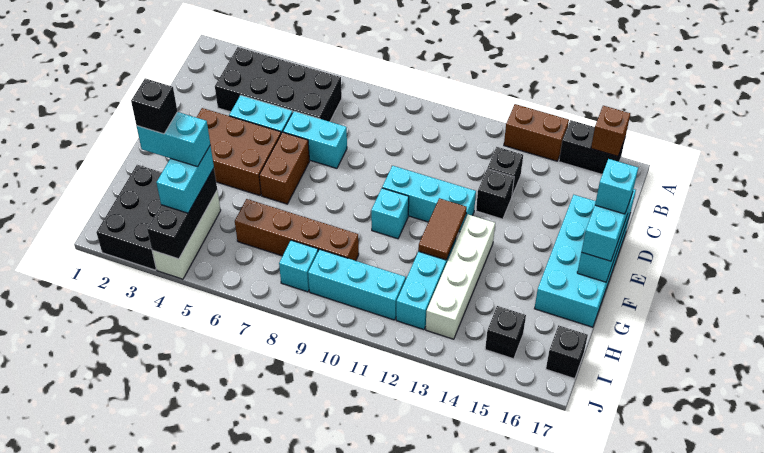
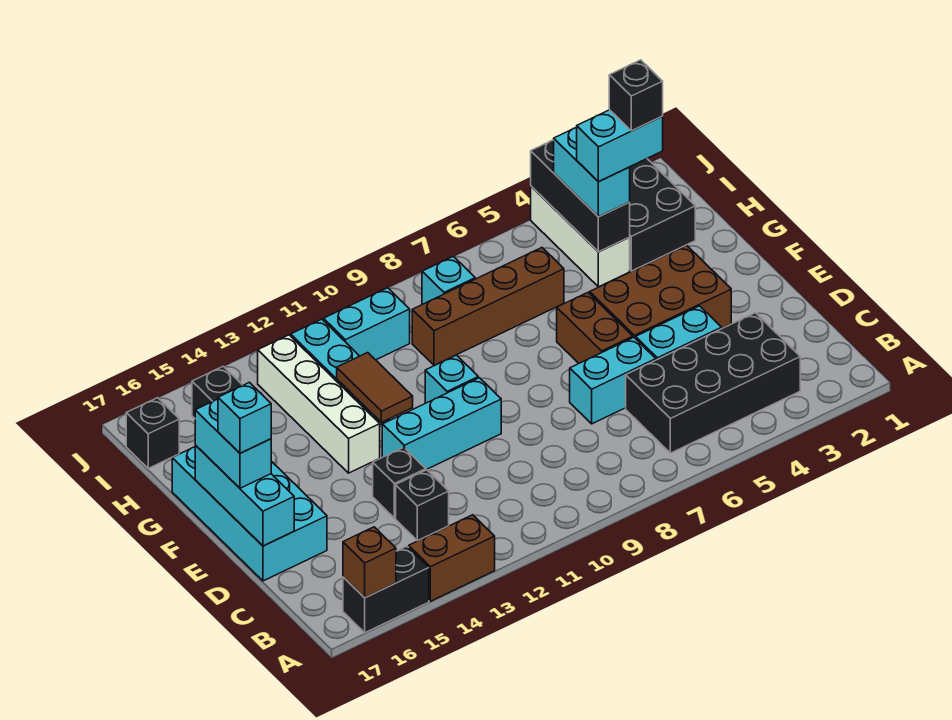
cyan brick I9:I11 level 1 -> cyan brick I10:I11 level 1

